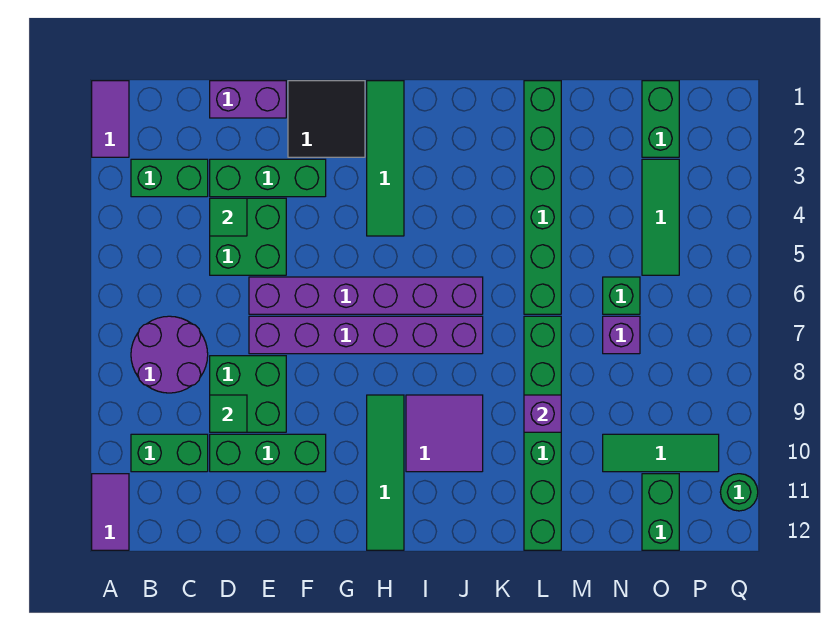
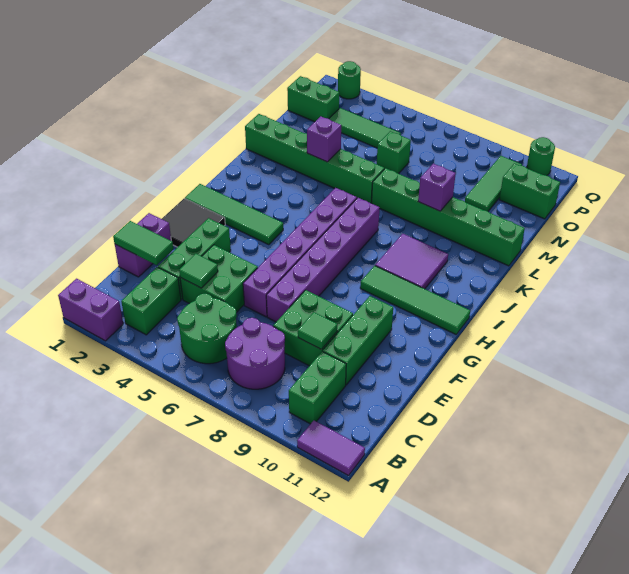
purple tile A1:A2 level 1 -> purple brick A1:A2 level 1
none -> green round brick B5:C6 level 1
none -> green tile D1:D2 level 2
purple brick N7 level 1 -> purple brick L4 level 2
none -> green round brick Q2 level 1

